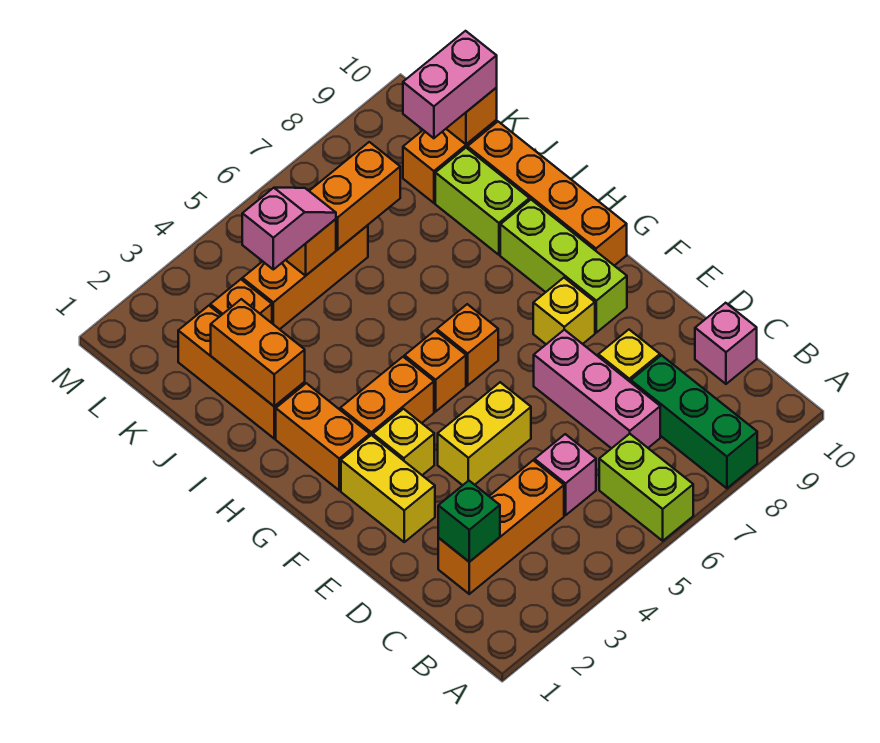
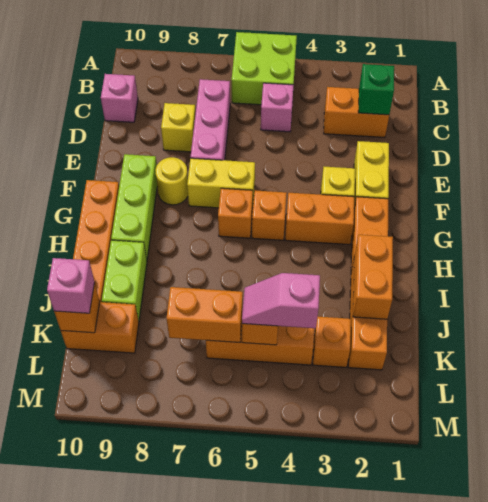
lime brick A6:B6 level 1 -> lime brick A5:B6 level 1
green brick A8:C8 level 1 -> none
orange brick C2:C4 level 1 -> orange brick C2:C3 level 1
yellow brick E4:E5 level 1 -> yellow brick F6:F7 level 1
yellow brick F8 level 1 -> yellow round brick F8 level 1
pink brick K9:K10 level 3 -> pink brick K10 level 3

